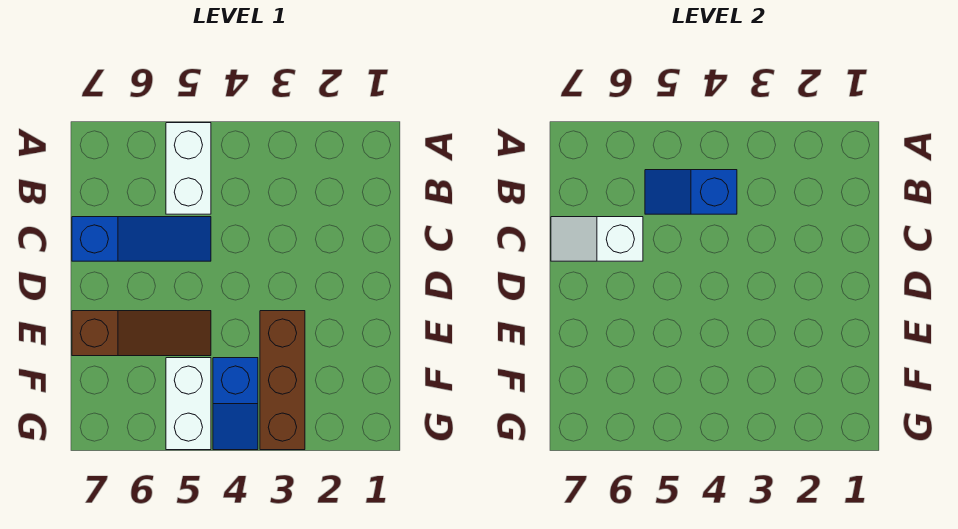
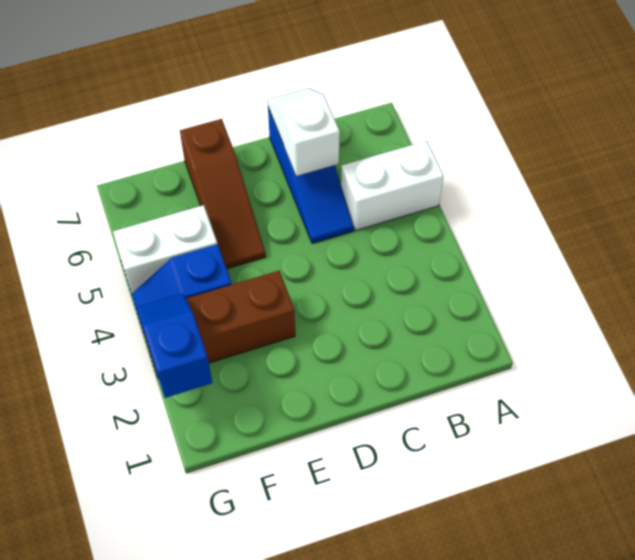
blue slope B4:B5 level 2 top 4 -> blue slope G2:G3 level 2 top 2

